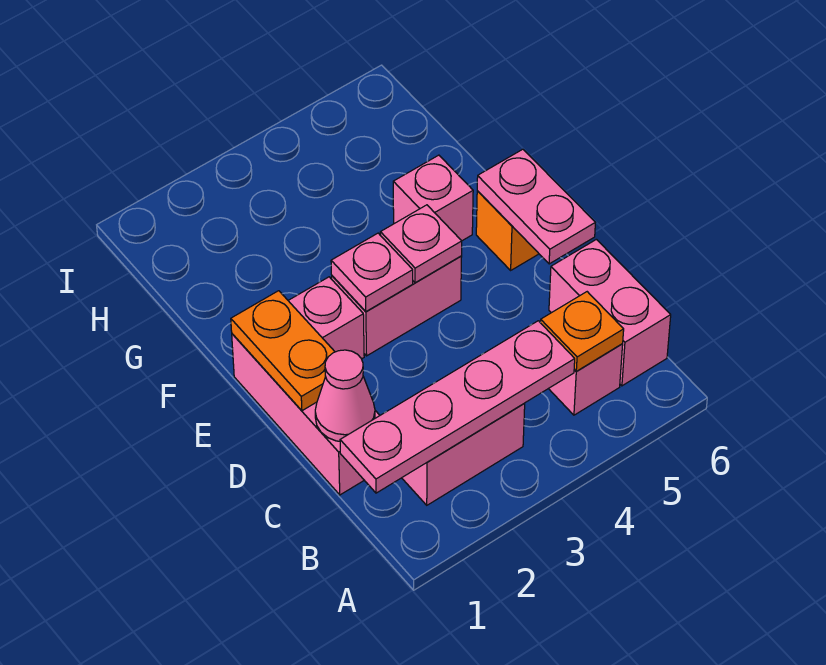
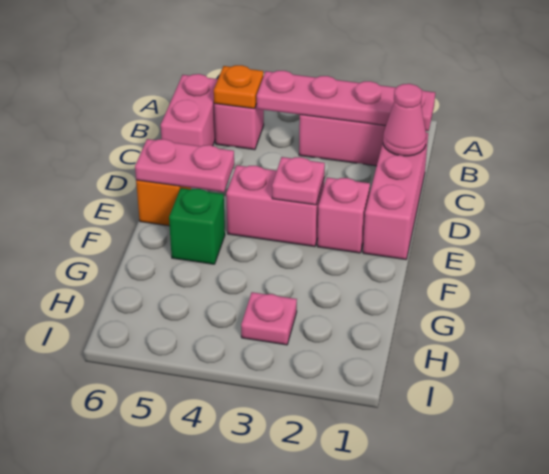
orange plate D1:E1 level 2 -> none
pink plate D6:E6 level 2 -> pink plate E5:E6 level 2
pink plate E4 level 2 -> pink plate H3 level 1
pink brick F5 level 1 -> green brick F5 level 1

